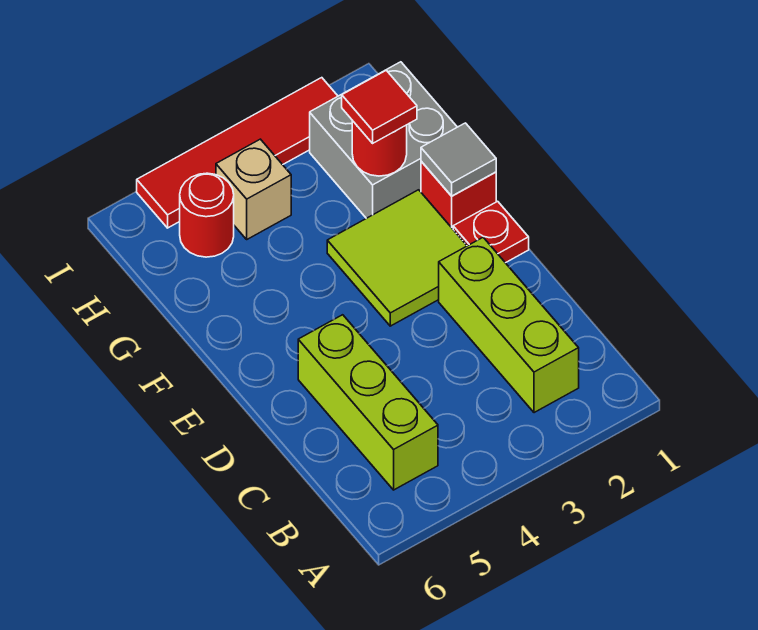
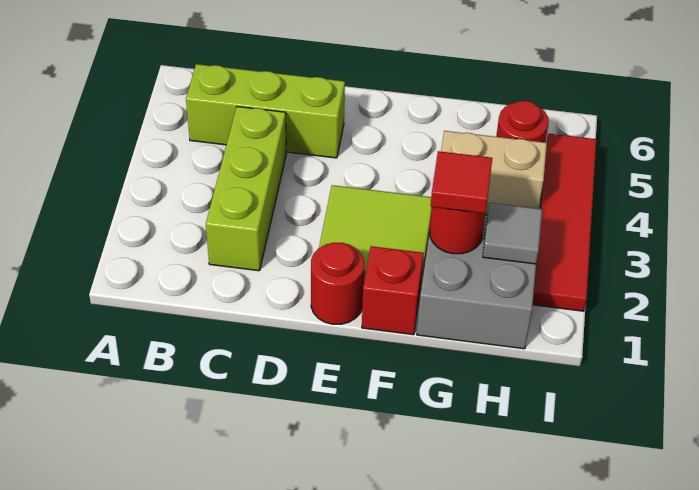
lime brick B2:D2 level 1 -> lime brick C2:C4 level 1
red plate E1 level 1 -> red round brick E1 level 1
grey tile F1 level 2 -> grey tile H2 level 2
tan brick H4 level 1 -> tan brick G4:H4 level 1

